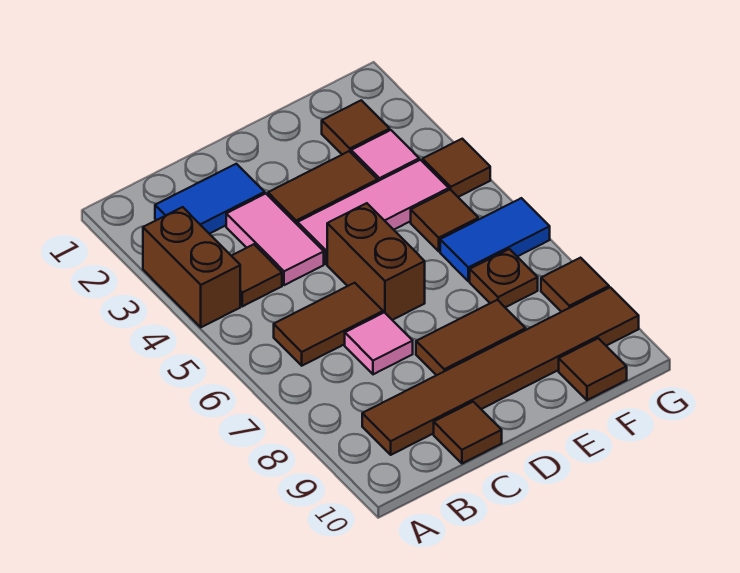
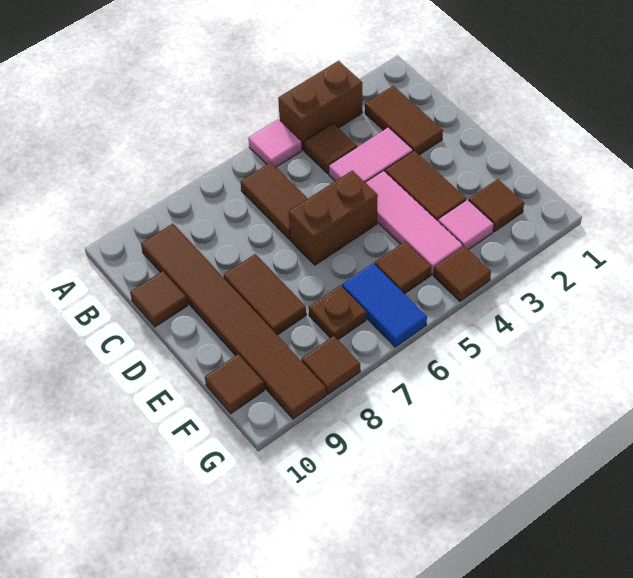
blue tile B2:C2 level 1 -> brown tile B2:C2 level 1
pink tile C7 level 1 -> pink tile A5 level 1

